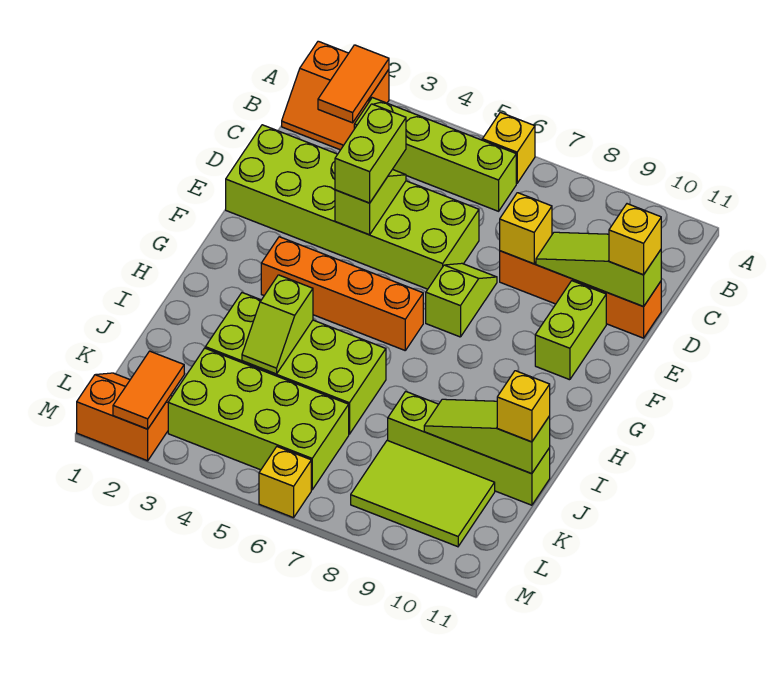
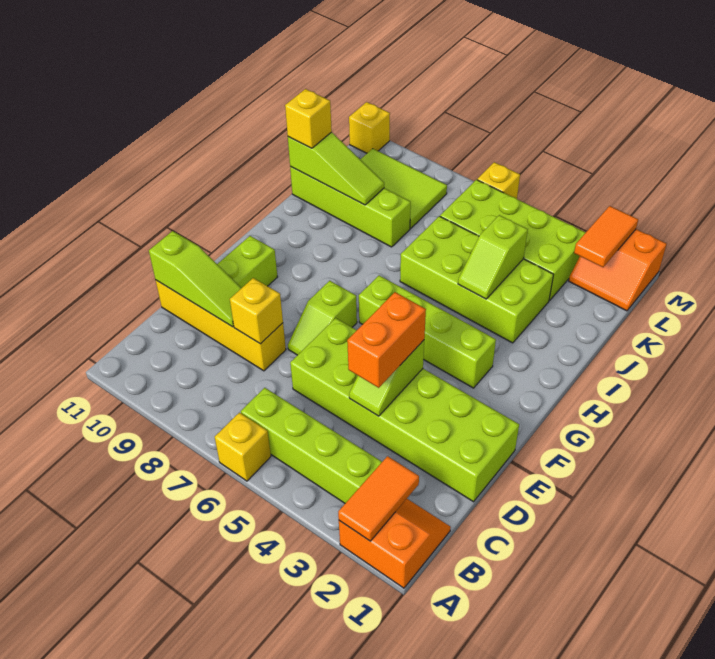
lime brick D4:E4 level 3 -> orange brick D4:E4 level 3
orange brick D8:D11 level 1 -> yellow brick D8:D11 level 1
yellow brick D11 level 3 -> yellow brick M11 level 1
orange brick G3:G6 level 1 -> lime brick G3:G6 level 1
lime slope I4:J4 level 2 top I -> lime slope I4:J4 level 2 top J

